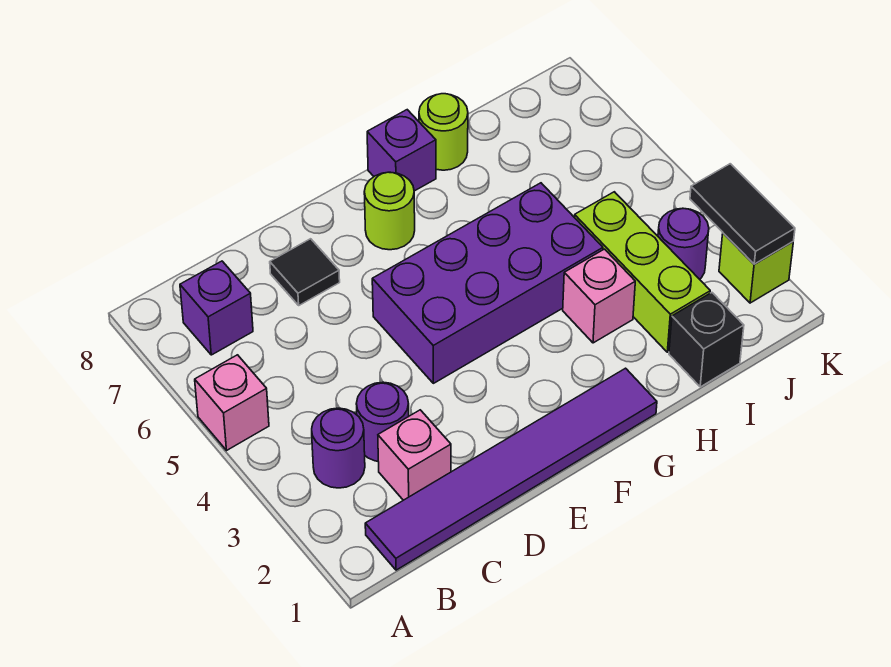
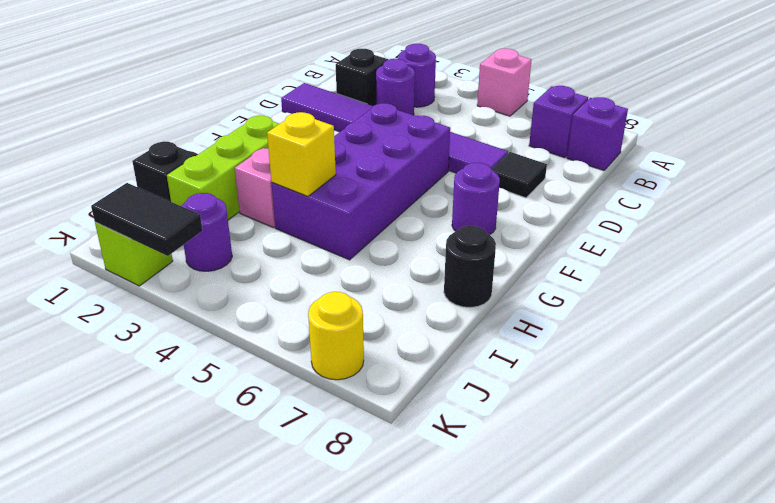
purple tile B1:G1 level 1 -> purple tile D1:D6 level 1
pink brick C2 level 1 -> black brick C2 level 1
lime round brick F7 level 1 -> purple round brick F7 level 1
purple brick G8 level 1 -> purple brick B8 level 1
none -> yellow brick H4 level 2
lime round brick H8 level 1 -> black round brick H8 level 1
lime brick I2:I4 level 1 -> lime brick G2:I2 level 1
none -> yellow round brick K7 level 1

